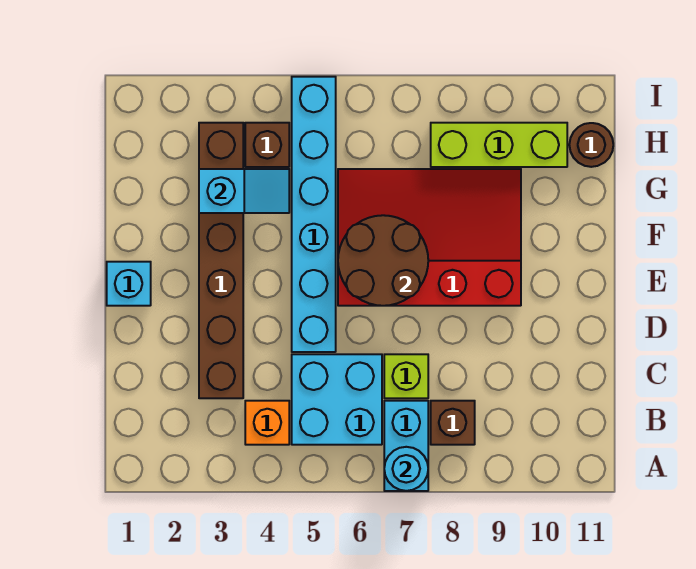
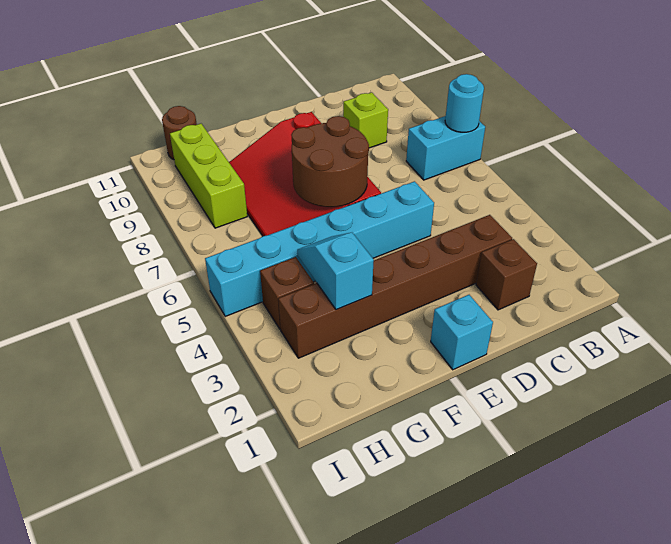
orange brick B4 level 1 -> none
cyan brick B5:C6 level 1 -> none
brown brick B8 level 1 -> brown brick C2 level 1
lime brick C7 level 1 -> lime brick C9 level 1

